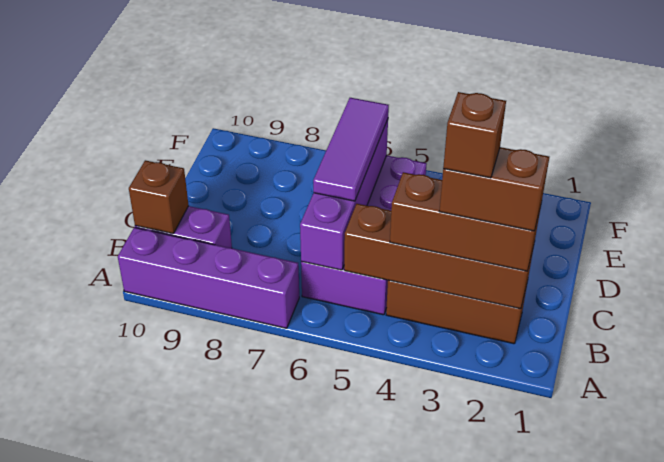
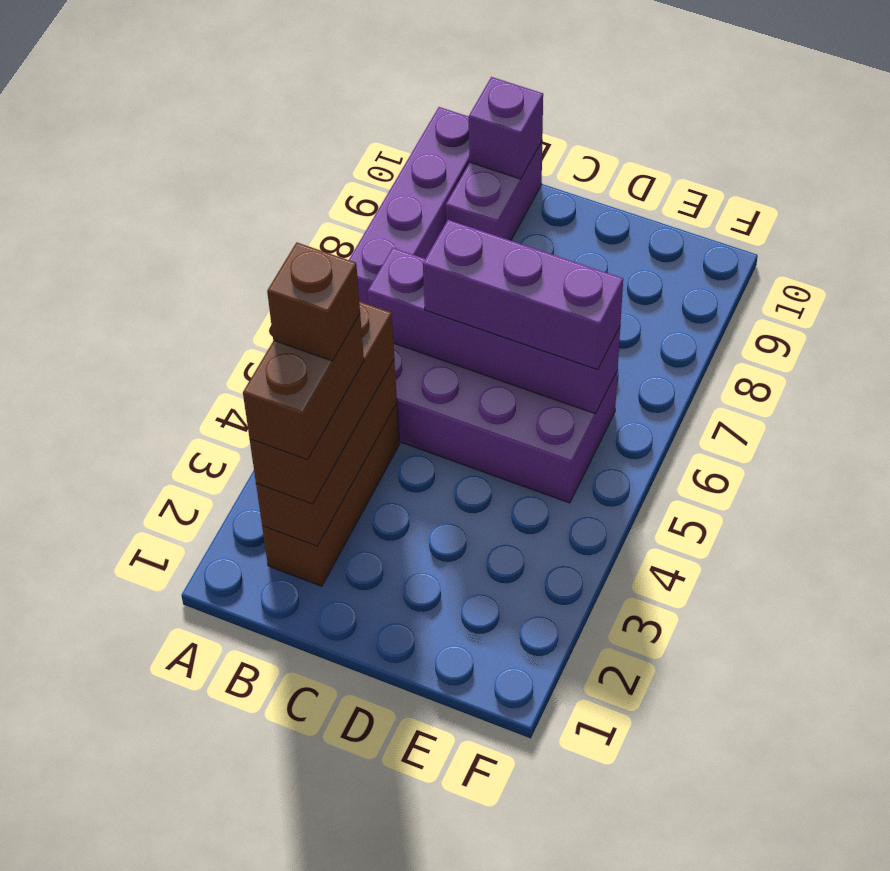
brown brick B2:B5 level 2 -> brown brick B2:B4 level 2
brown brick B10 level 2 -> purple brick B10 level 2
purple tile C6:E6 level 3 -> purple brick C6:E6 level 3

